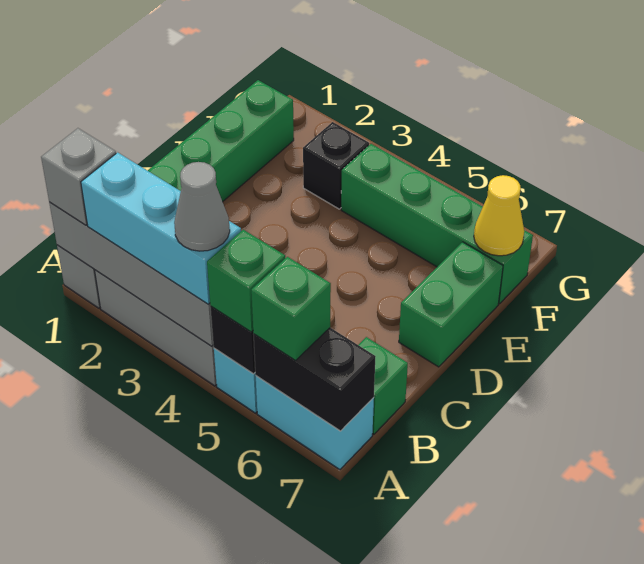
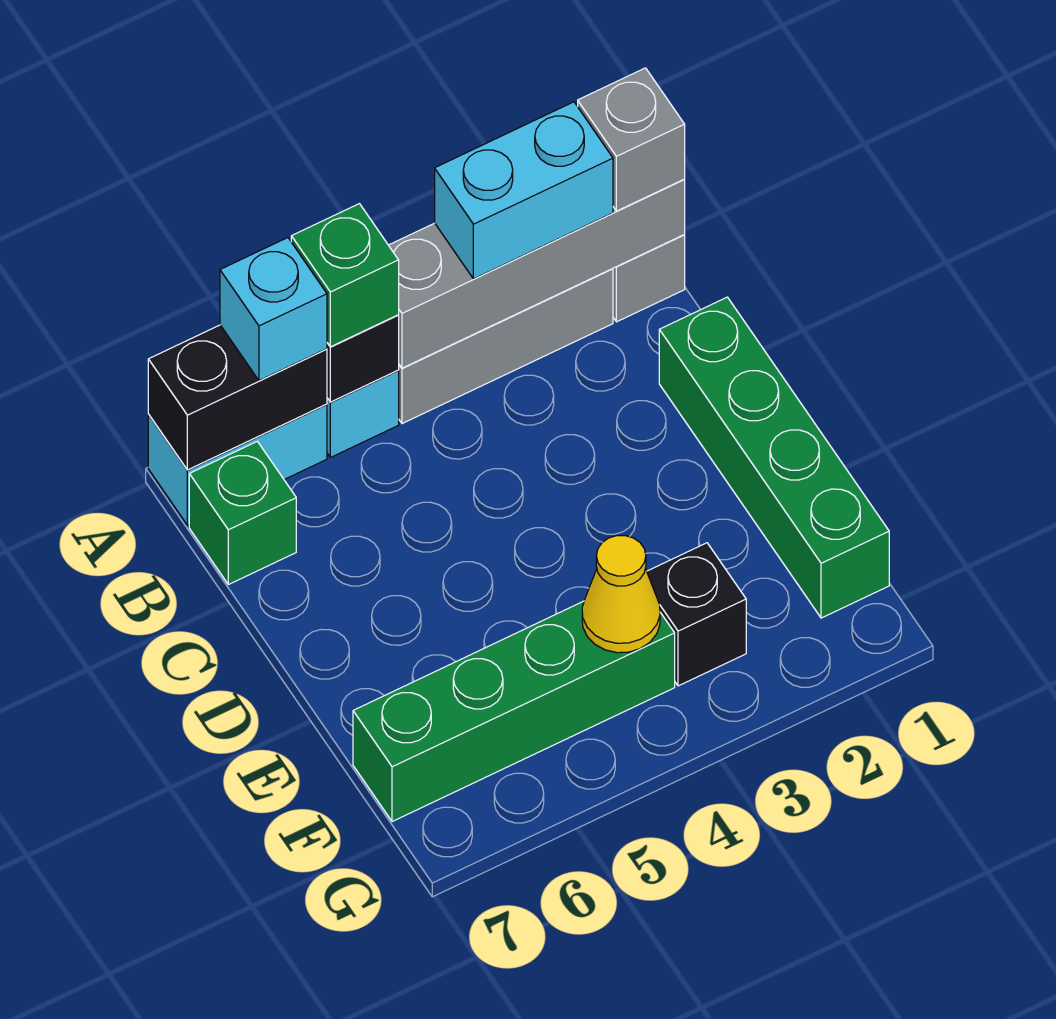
cyan brick A2:A4 level 3 -> cyan brick A2:A3 level 3
grey cone A4 level 4 -> none
green brick A6 level 3 -> cyan brick A6 level 3
green brick D7:E7 level 1 -> none
yellow cone F7 level 2 -> yellow cone F4 level 2

